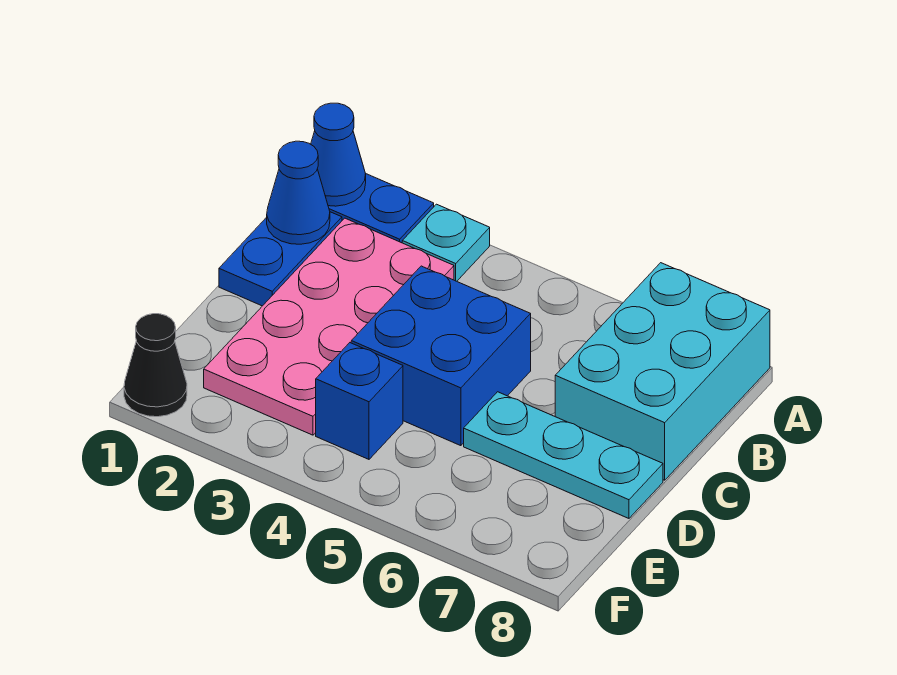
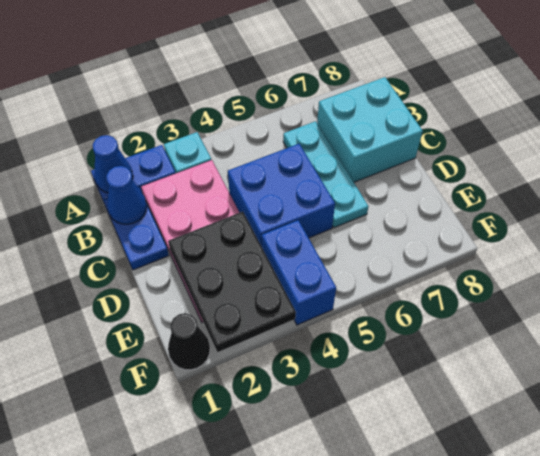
cyan brick A7:C8 level 1 -> cyan brick B7:C8 level 1
none -> black plate D2:F3 level 2
cyan plate D6:D8 level 1 -> cyan plate B6:D6 level 1
blue brick E4 level 1 -> blue brick E4:F4 level 1

